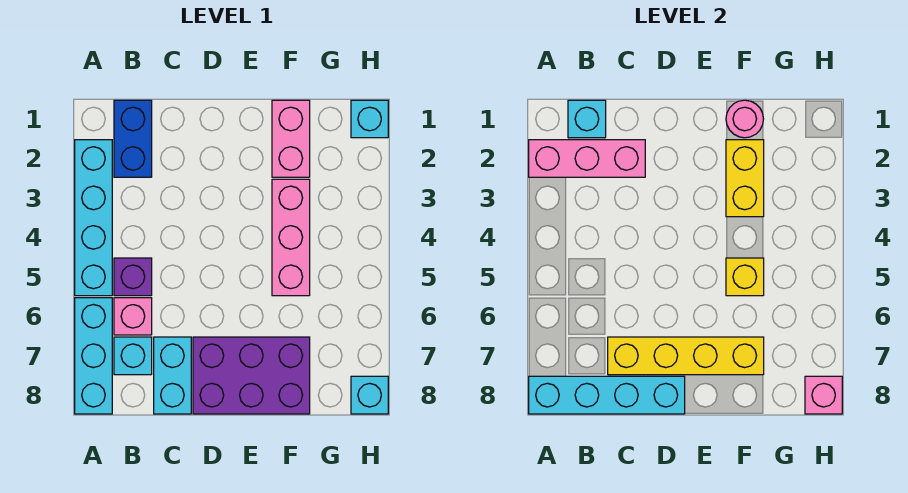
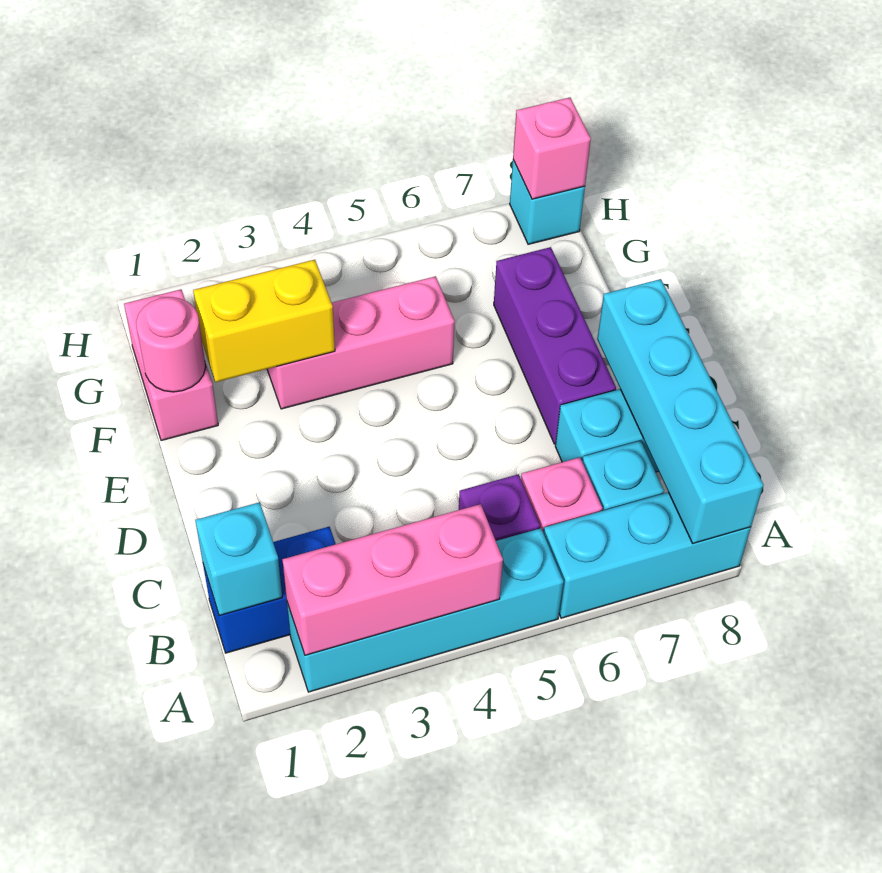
pink brick A2:C2 level 2 -> pink brick A2:A4 level 2
yellow brick C7:F7 level 2 -> none
purple brick D7:F8 level 1 -> purple brick D7:F7 level 1
pink brick F1:F2 level 1 -> pink brick F1:G1 level 1
yellow brick F5 level 2 -> none
cyan brick H1 level 1 -> none

